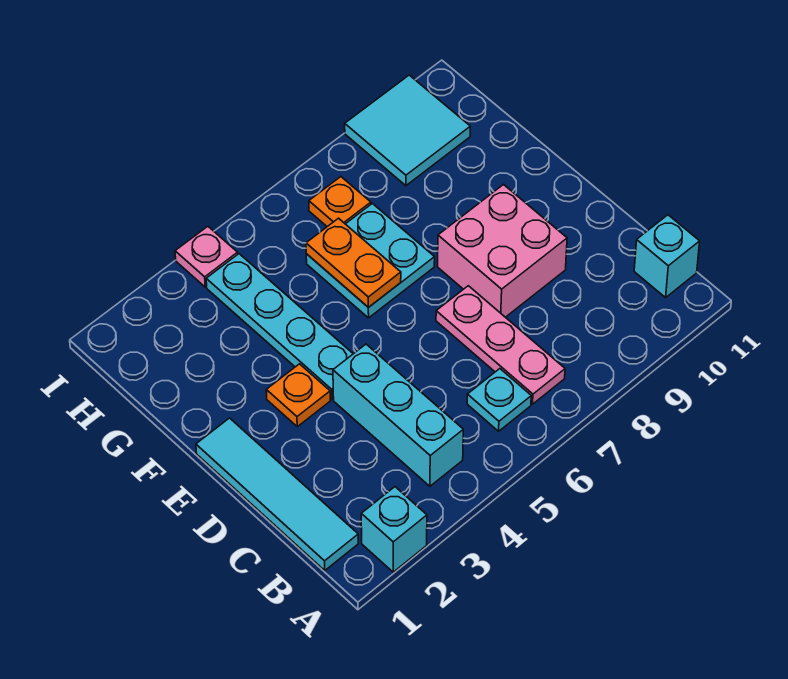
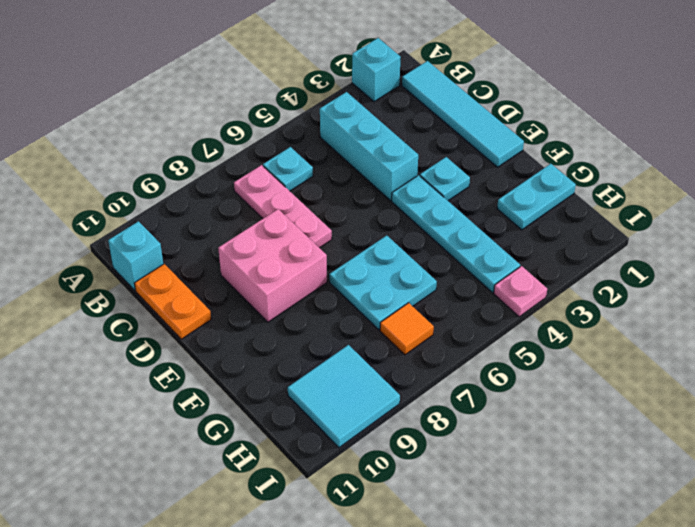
orange plate E3 level 1 -> cyan plate E3 level 1
orange plate F6:G6 level 2 -> orange plate C11:D11 level 1
none -> cyan plate G1:G2 level 1
orange plate H7 level 1 -> orange tile H7 level 1

